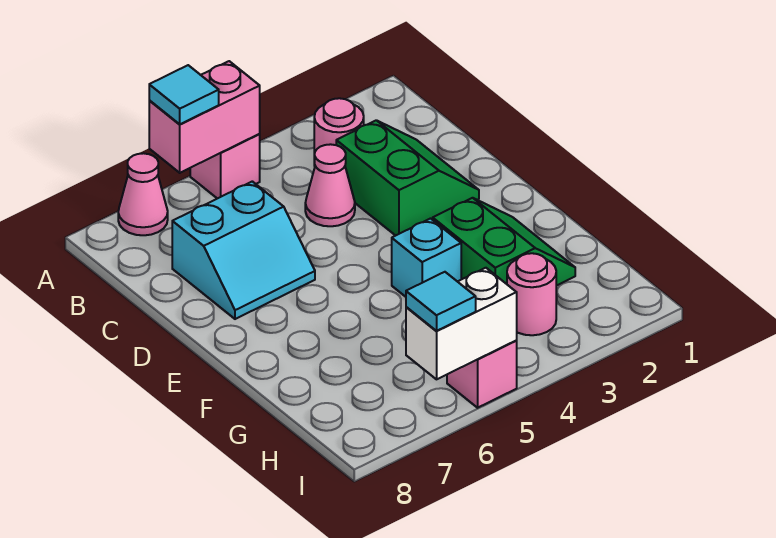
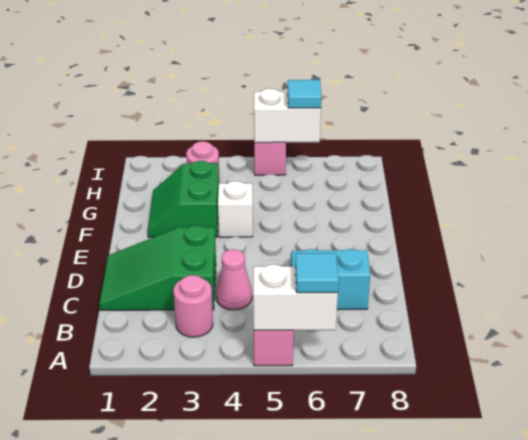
pink brick A5:A6 level 2 -> white brick A5:A6 level 2
pink cone A7 level 1 -> none
green slope C2:D3 level 1 top 3 -> green slope C1:D3 level 1 top 3
cyan brick F4 level 1 -> white brick F4 level 1

